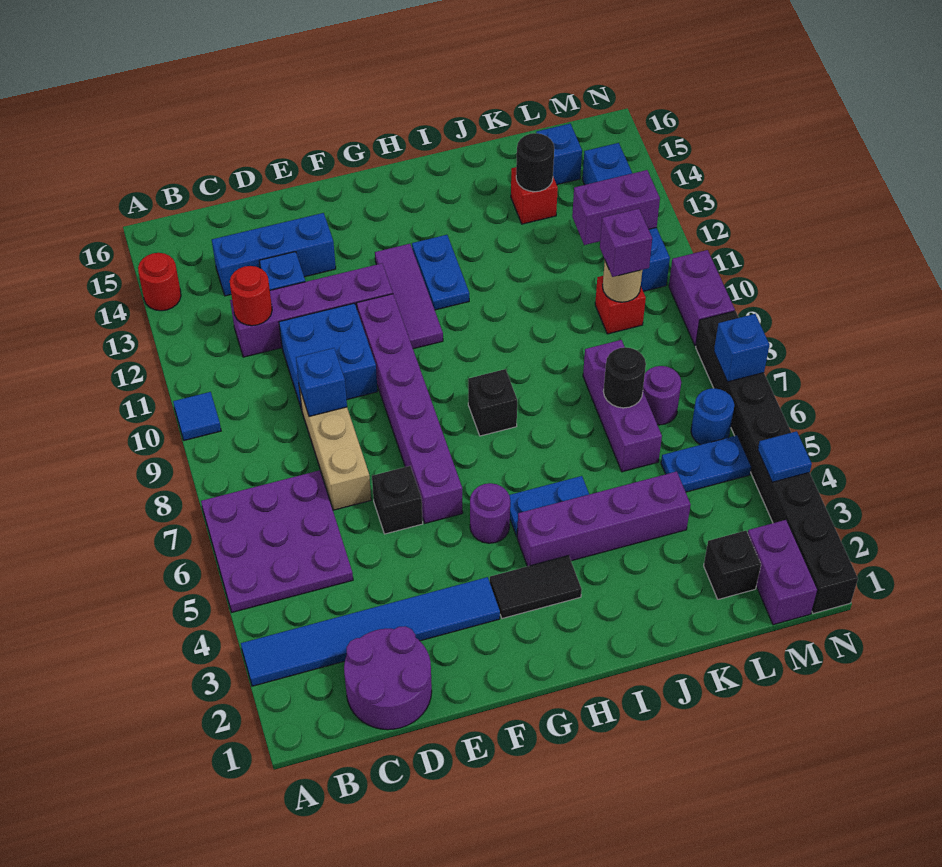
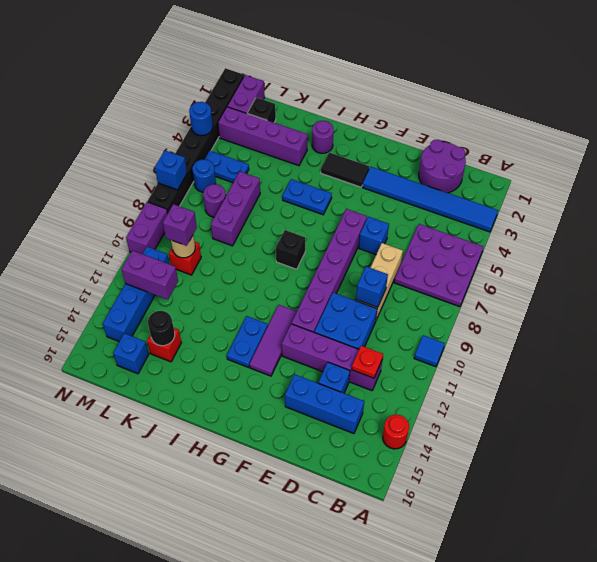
red round brick C12 level 2 -> red plate C12 level 2
black brick E6 level 1 -> blue brick E6 level 1
purple round brick G5 level 1 -> purple round brick I2 level 1
purple brick H4:K4 level 1 -> purple brick J3:M3 level 1
black round brick K7 level 2 -> none
blue tile N4 level 2 -> blue round brick N4 level 2

